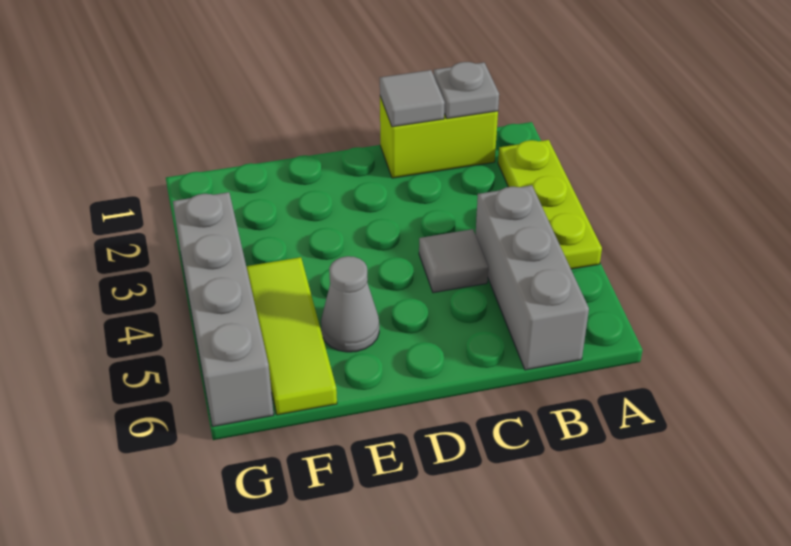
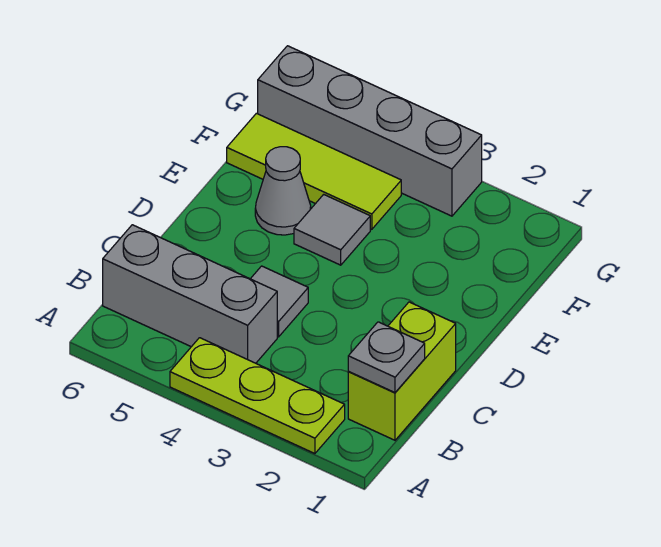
grey tile C1 level 2 -> grey tile E4 level 1

